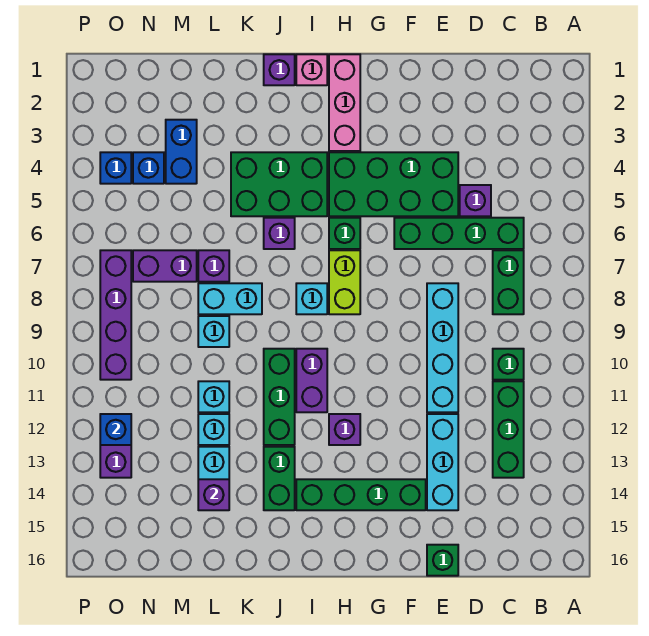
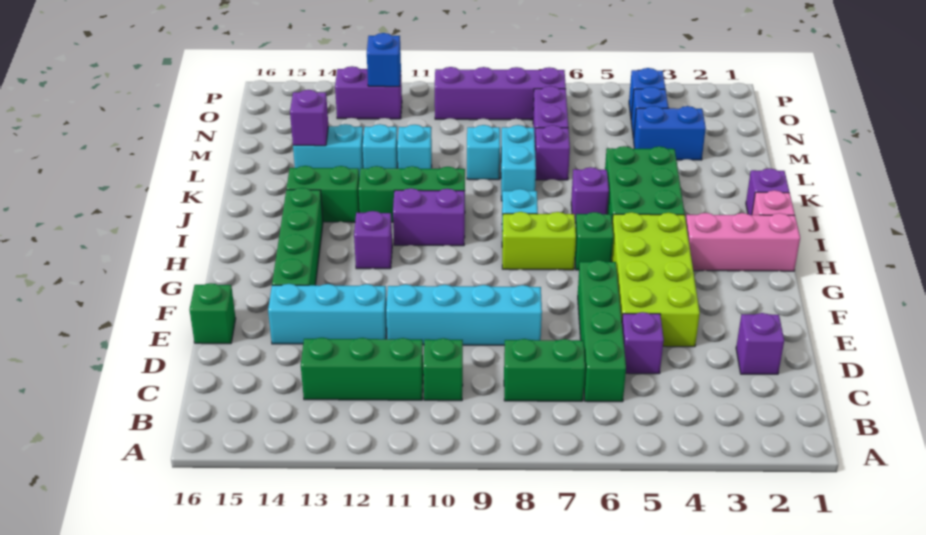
none -> purple brick D2 level 1
green brick E4:H5 level 1 -> lime brick E4:H5 level 1

